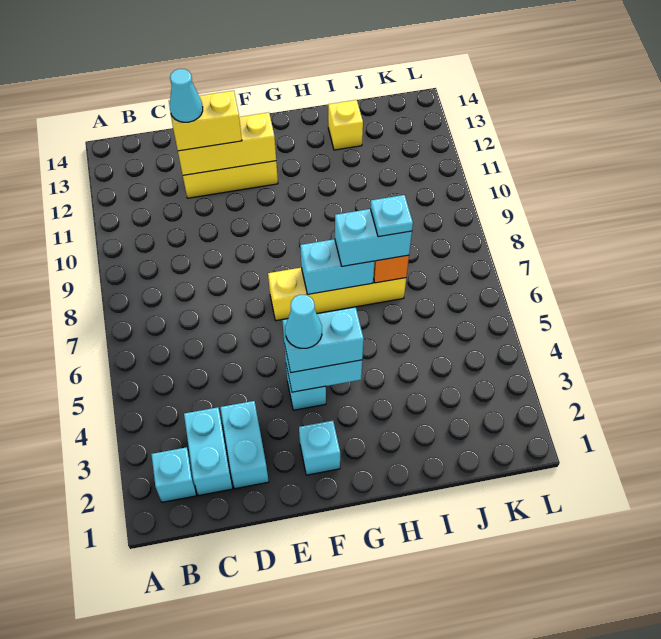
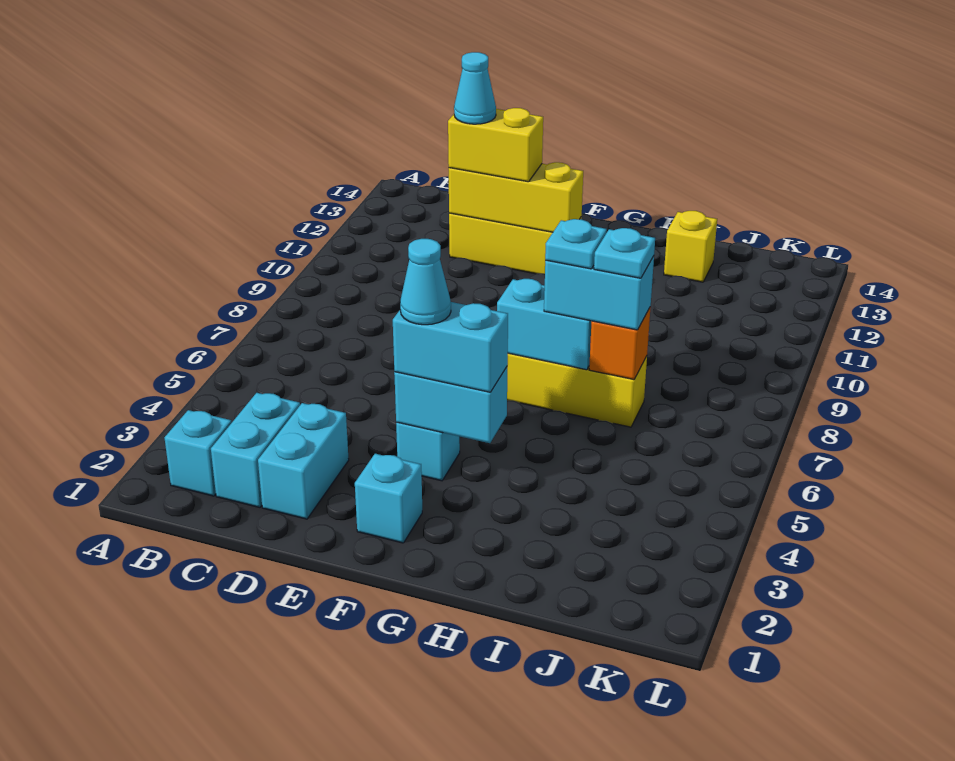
none -> cyan plate H7 level 4

